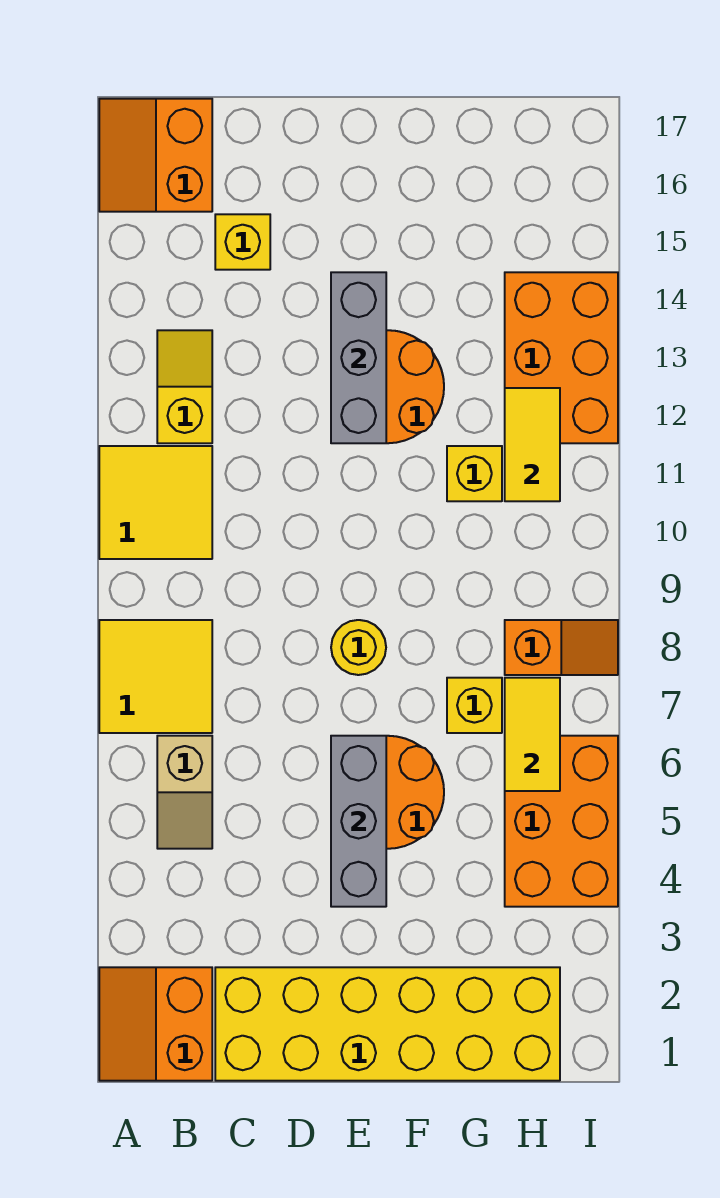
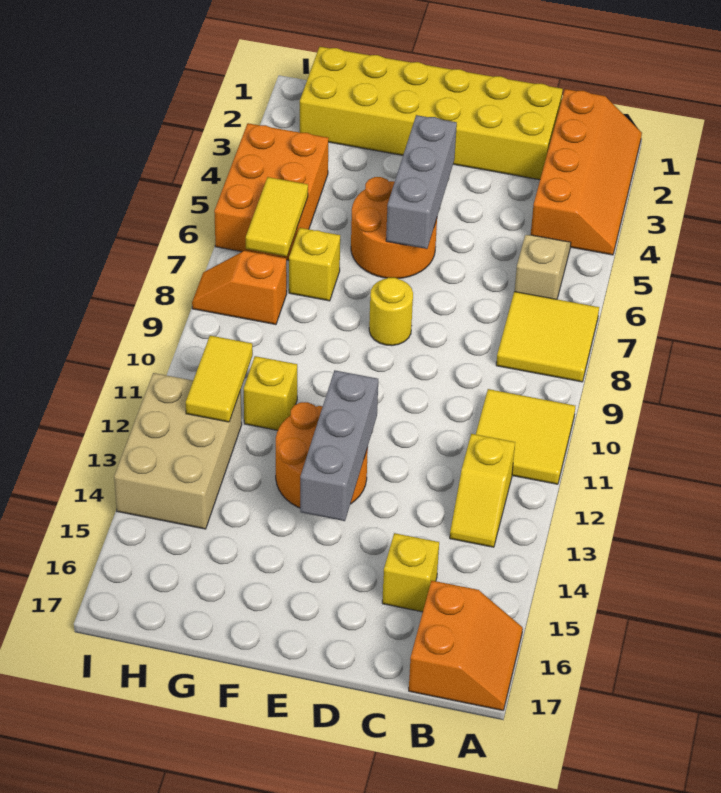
orange slope A1:B2 level 1 top B -> orange slope A1:B4 level 1 top B
orange brick H12:I14 level 1 -> tan brick H12:I14 level 1

